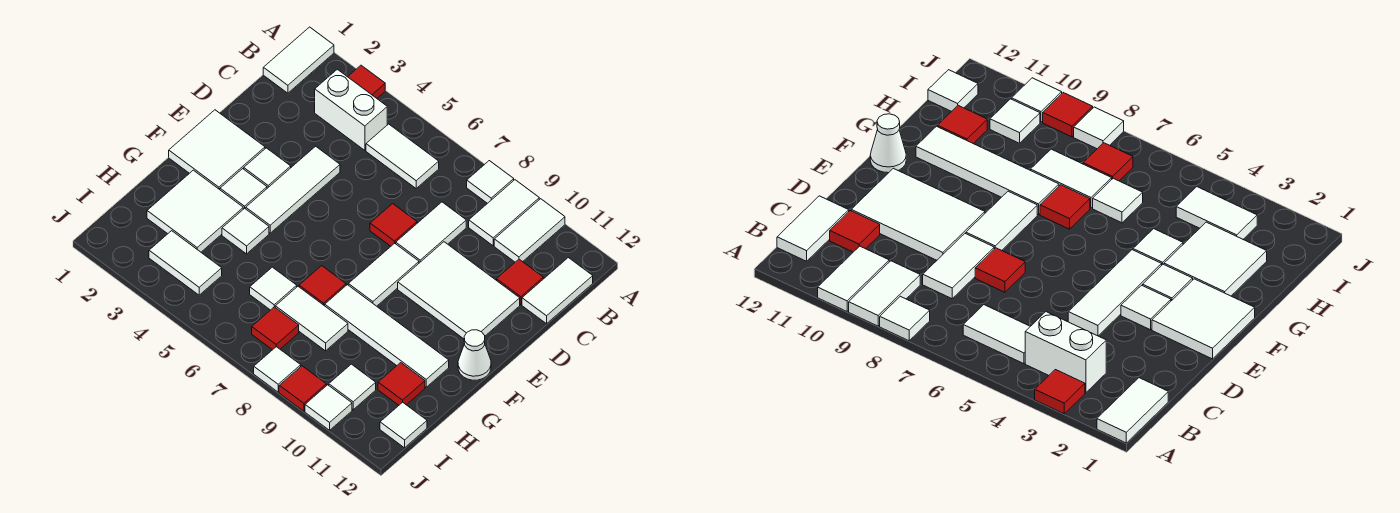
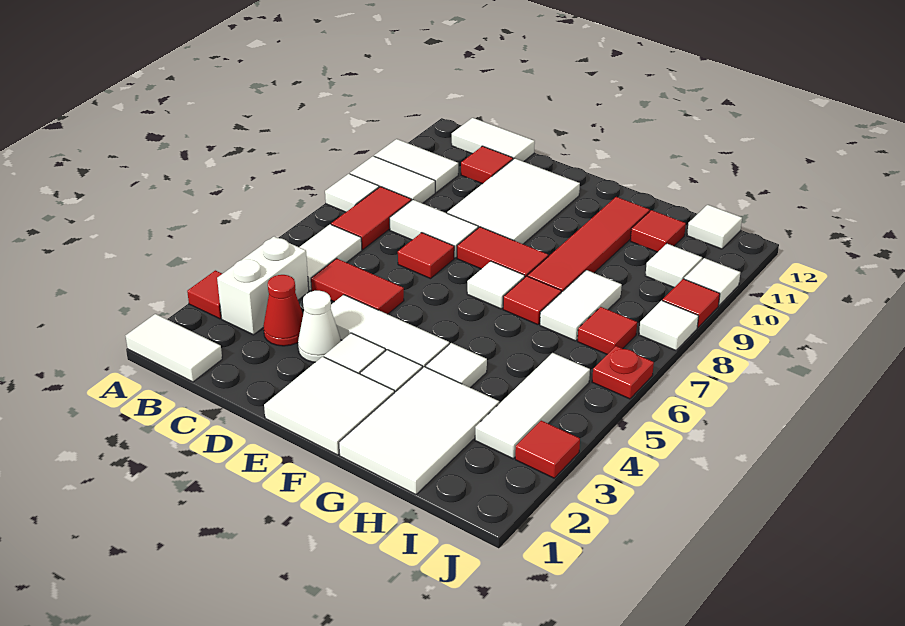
none -> red tile B7:B8 level 1
none -> red cone C3 level 1
none -> red tile C5:D5 level 1
white tile E8:F8 level 1 -> red tile E8:F8 level 1
white cone F12 level 1 -> white cone D3 level 1
white tile G2:H3 level 1 -> white tile G1:H3 level 1
white tile G8:G11 level 1 -> red tile G8:G11 level 1
white tile H6 level 1 -> white tile F7 level 1
white tile I3:I4 level 1 -> white tile I3:I5 level 1
none -> red tile J3 level 1
none -> red plate J6 level 1

